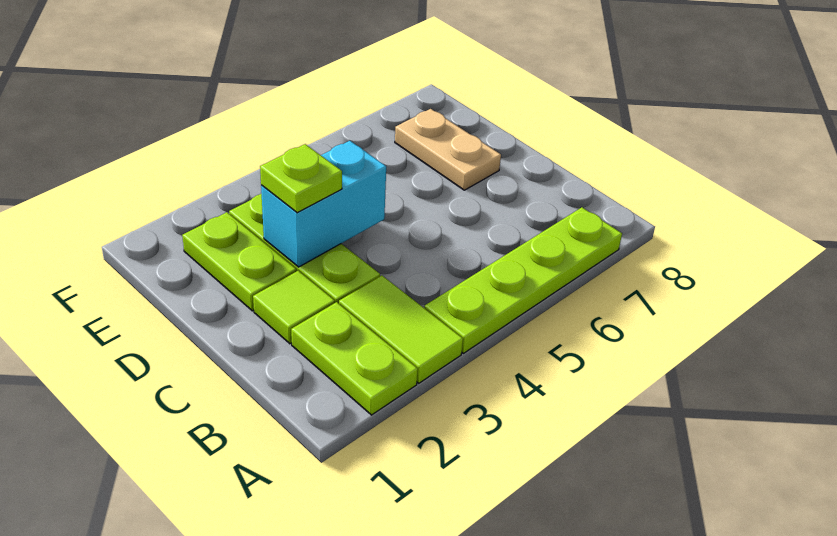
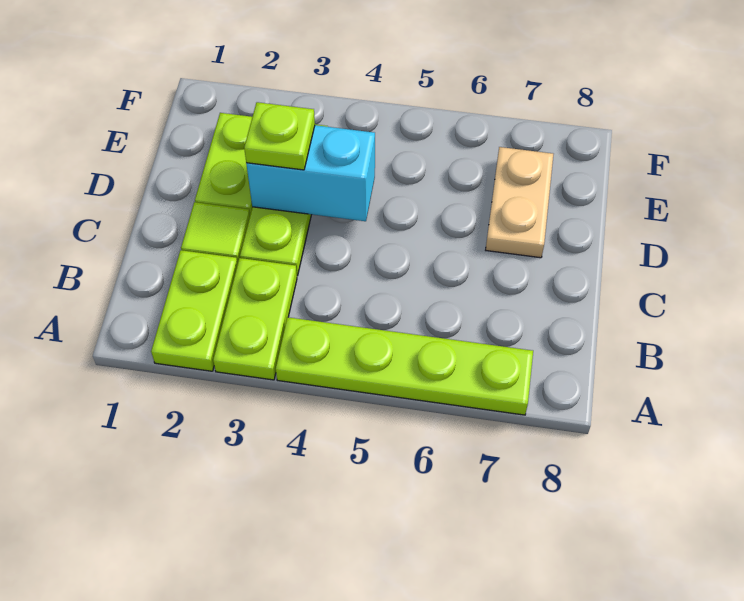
lime tile A3:B3 level 1 -> lime plate A3:B3 level 1

